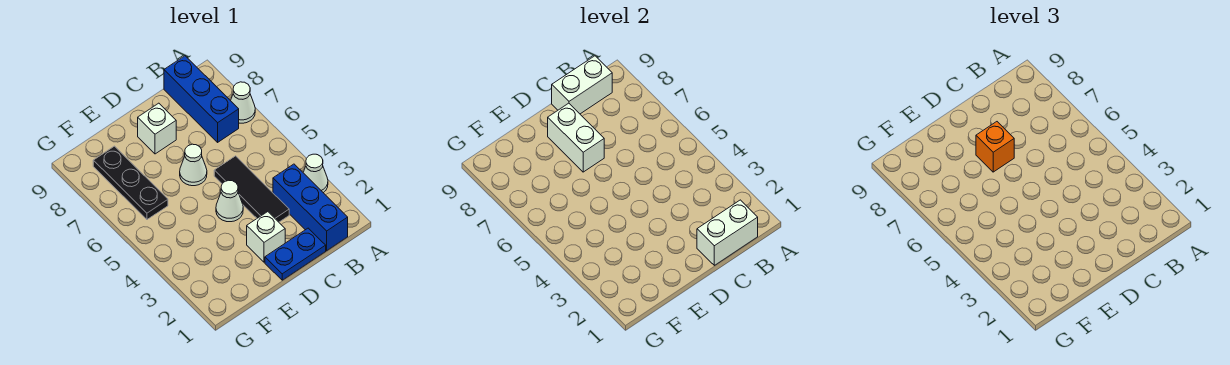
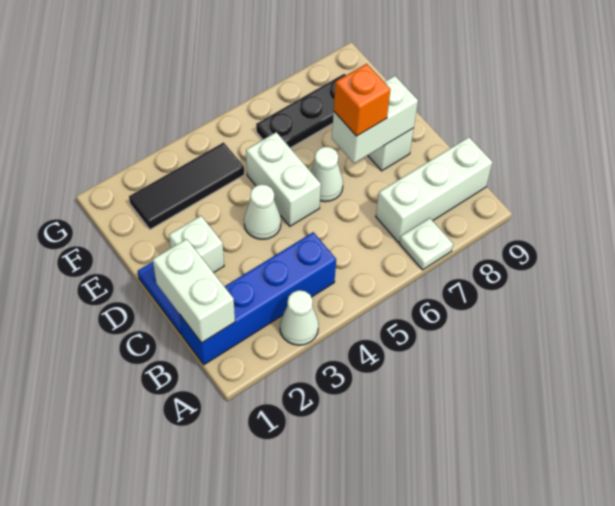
white cone A7 level 1 -> white plate A7 level 1
blue brick B1:B3 level 1 -> blue brick B1:B4 level 1
blue brick B7:B9 level 1 -> white brick B7:B9 level 1
white brick B9:C9 level 2 -> white brick D5:E5 level 1
black tile C3:C5 level 1 -> black tile F2:F4 level 1

